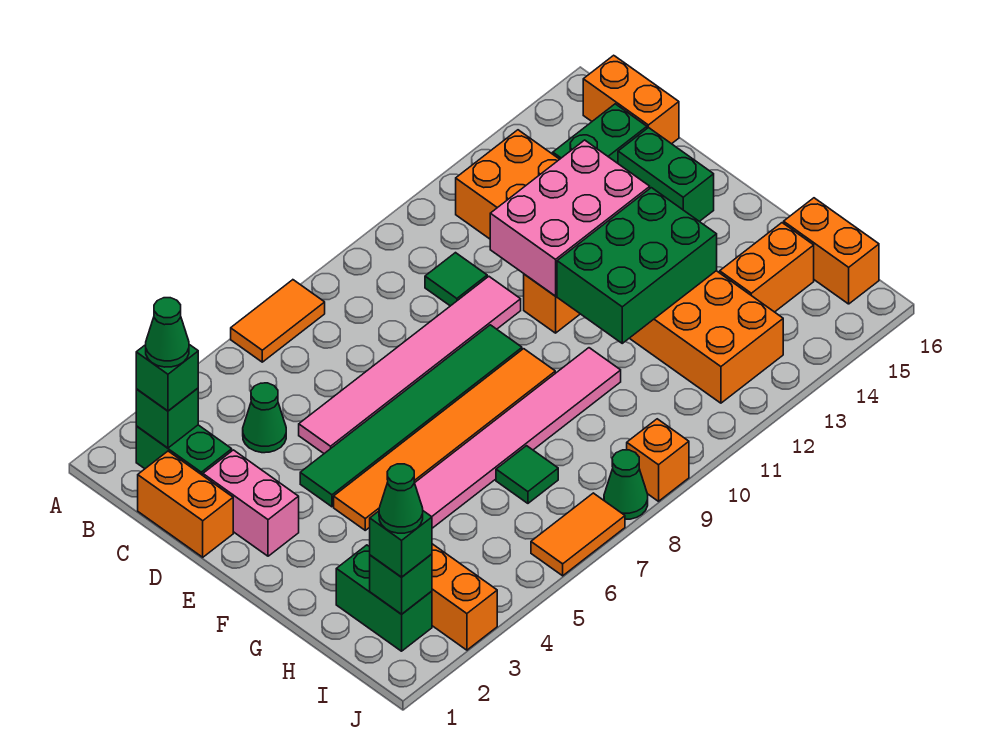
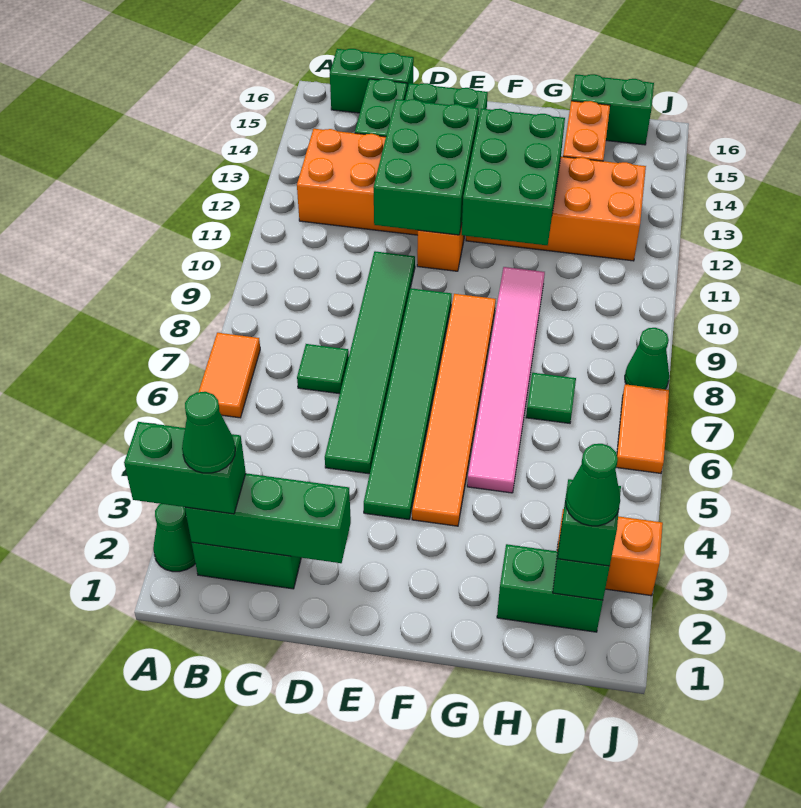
green brick B2 level 2 -> green brick B2:D2 level 2
green brick B2 level 3 -> green brick A2:B2 level 3
orange brick B16:C16 level 1 -> green brick B16:C16 level 1
orange brick C1:D1 level 1 -> none
green cone C4 level 1 -> green cone A2 level 1
green tile C10 level 1 -> green tile C7 level 1
pink brick D2:E2 level 1 -> none
pink tile D5:D10 level 1 -> green tile D5:D10 level 1
pink brick D11:E13 level 2 -> green brick D11:E13 level 2
orange brick H16:I16 level 1 -> green brick H16:I16 level 1
orange brick J9 level 1 -> none

